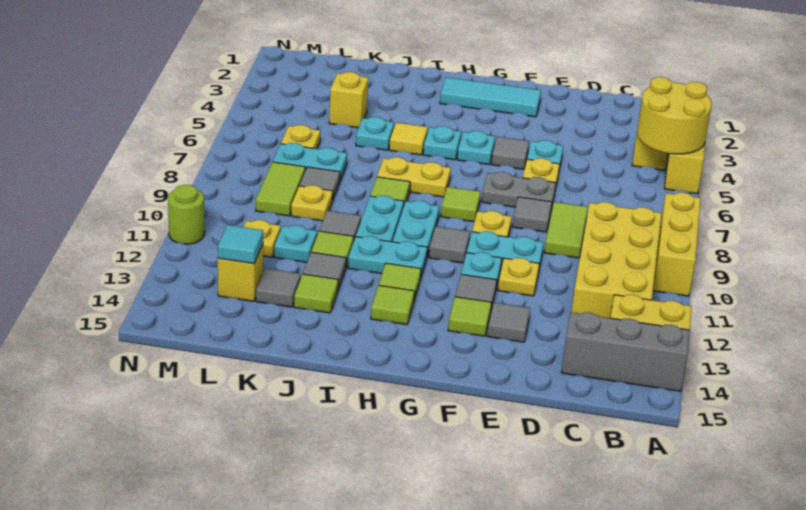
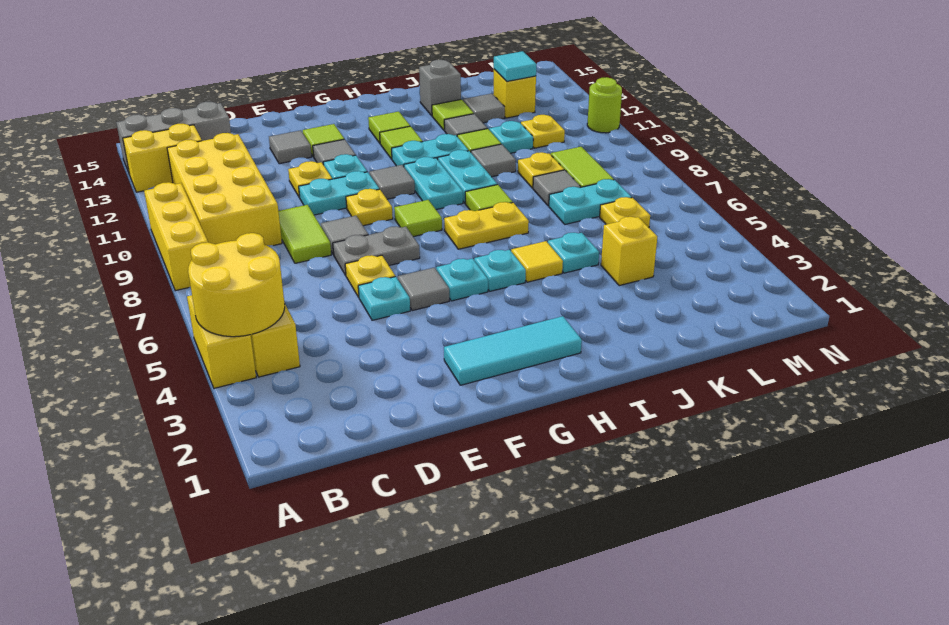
none -> grey brick J14 level 1

